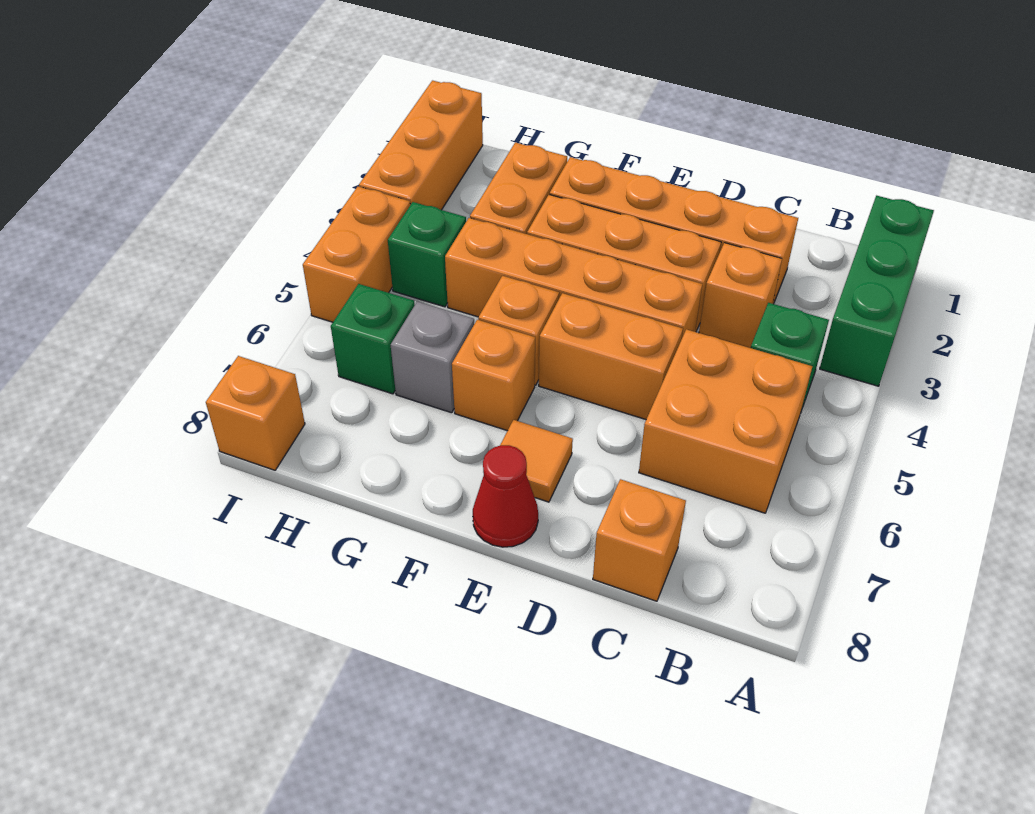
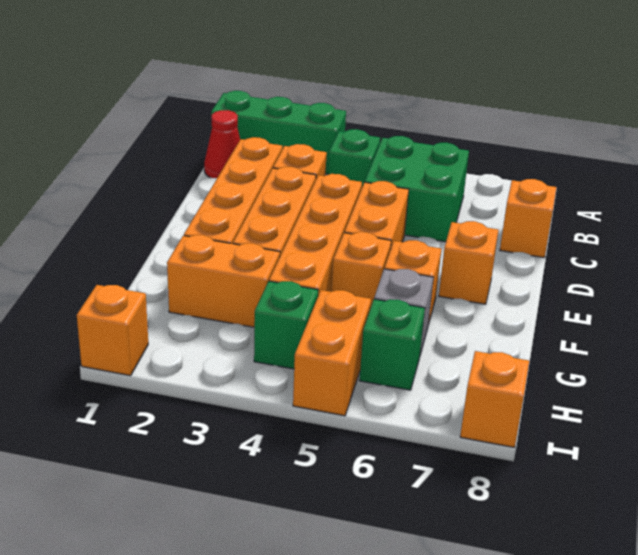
orange brick B5:C6 level 1 -> green brick B5:C6 level 1
orange tile E7 level 1 -> orange brick E7 level 1
red cone E8 level 1 -> red cone B1 level 1
orange brick I1:I3 level 1 -> orange brick I1 level 1
orange brick I4:I5 level 1 -> orange brick H5:I5 level 1

